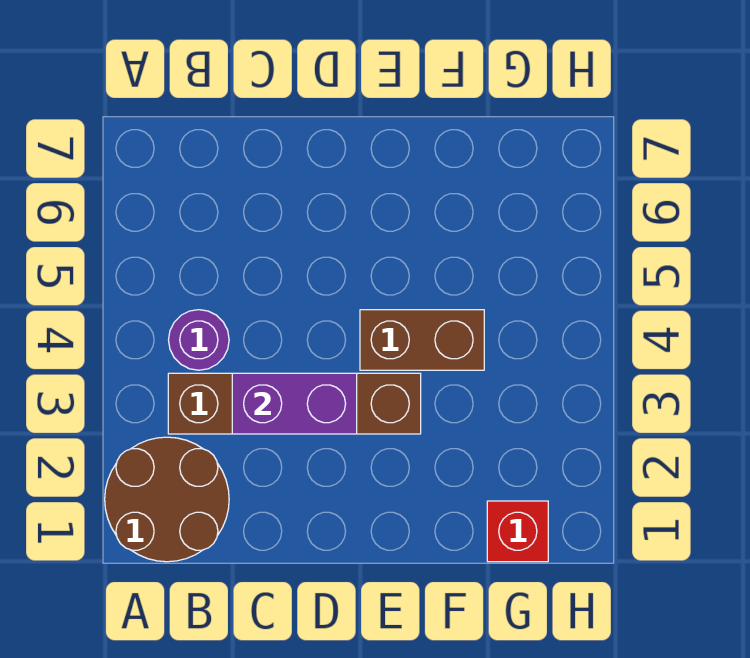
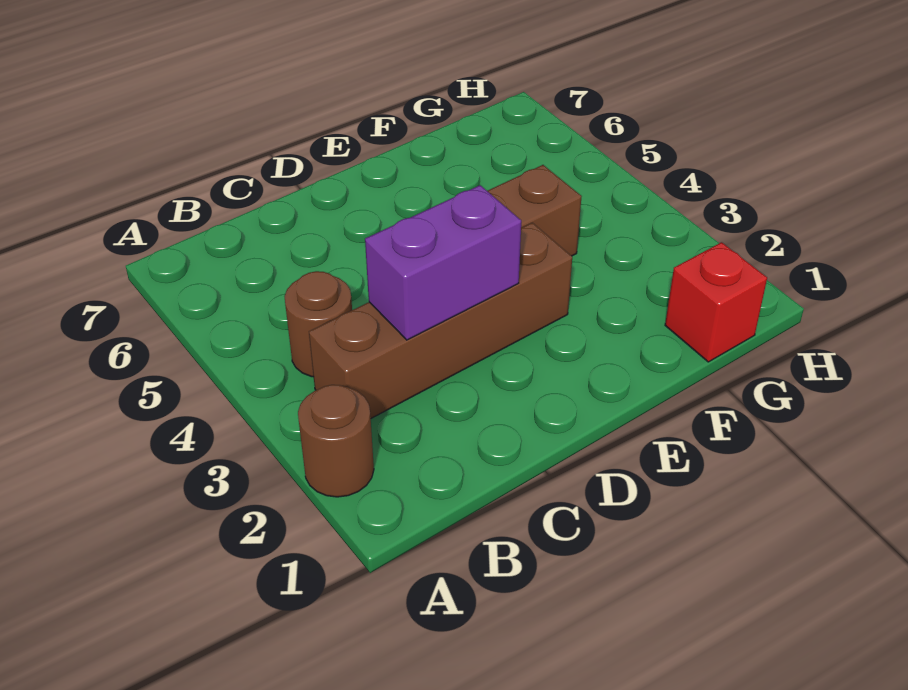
brown round brick A1:B2 level 1 -> brown round brick A2 level 1
purple round brick B4 level 1 -> brown round brick B4 level 1

